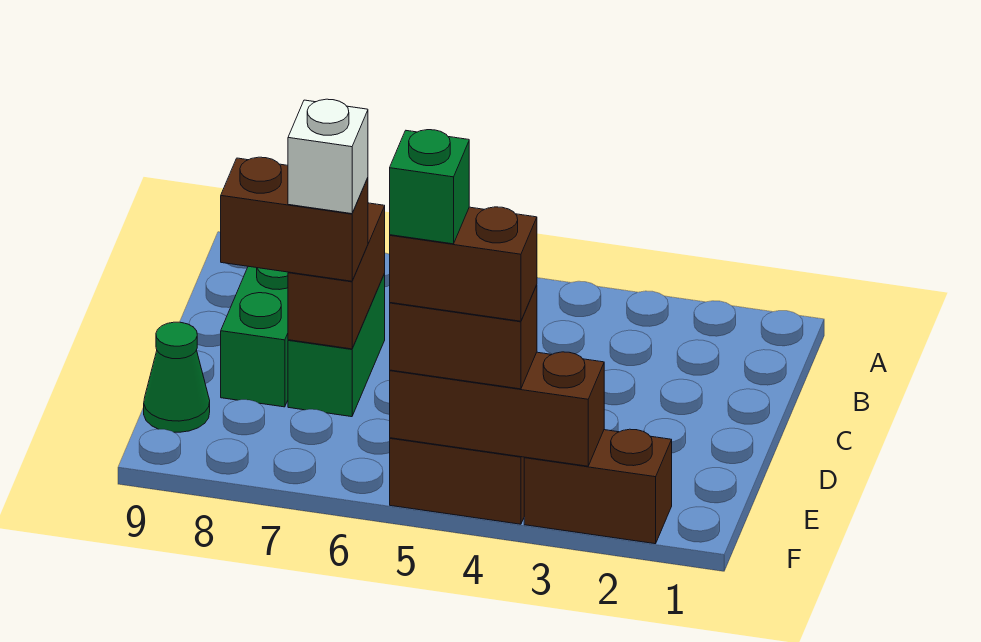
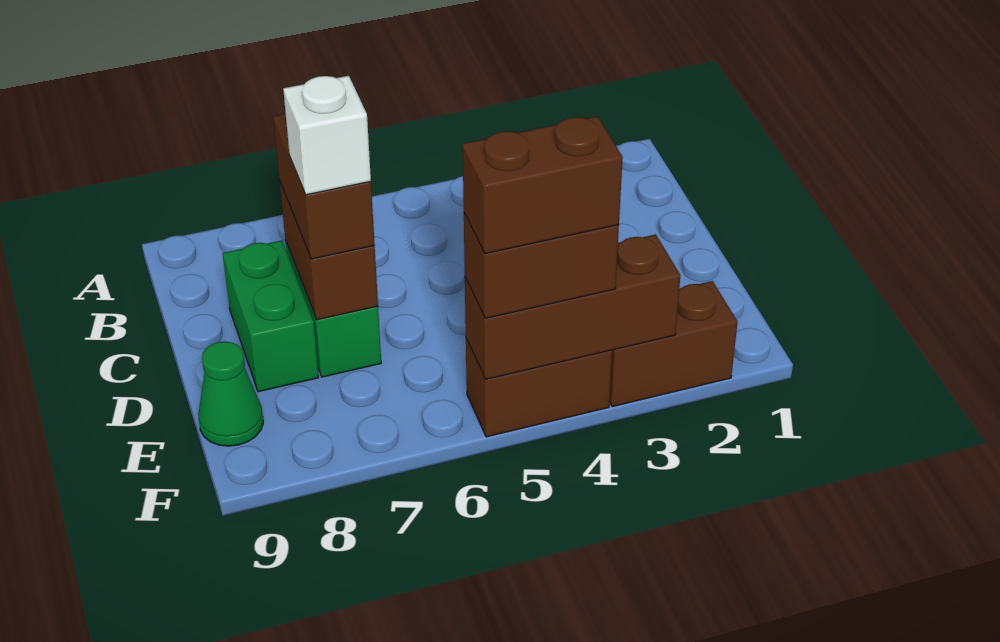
brown brick D7:D8 level 3 -> brown brick C7:D7 level 3
green brick F5 level 5 -> none

